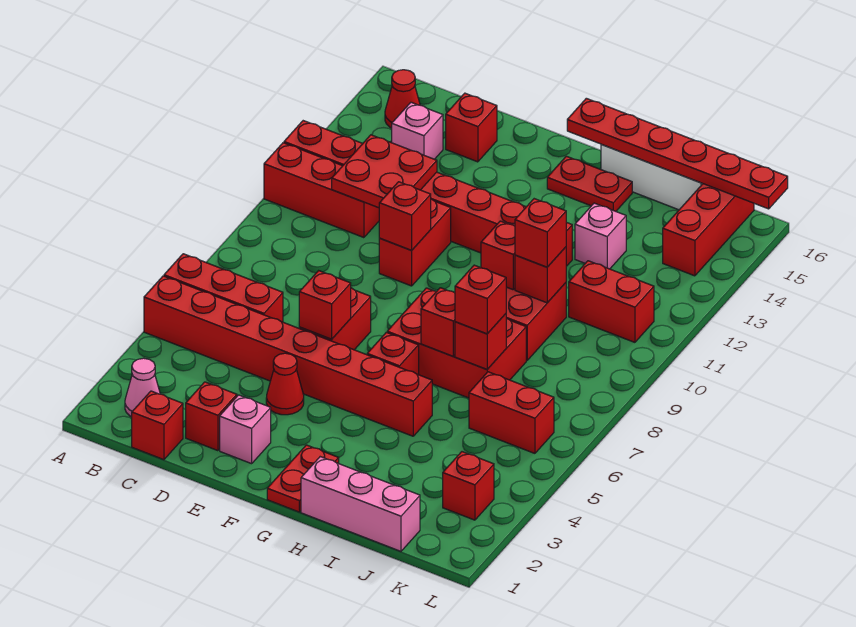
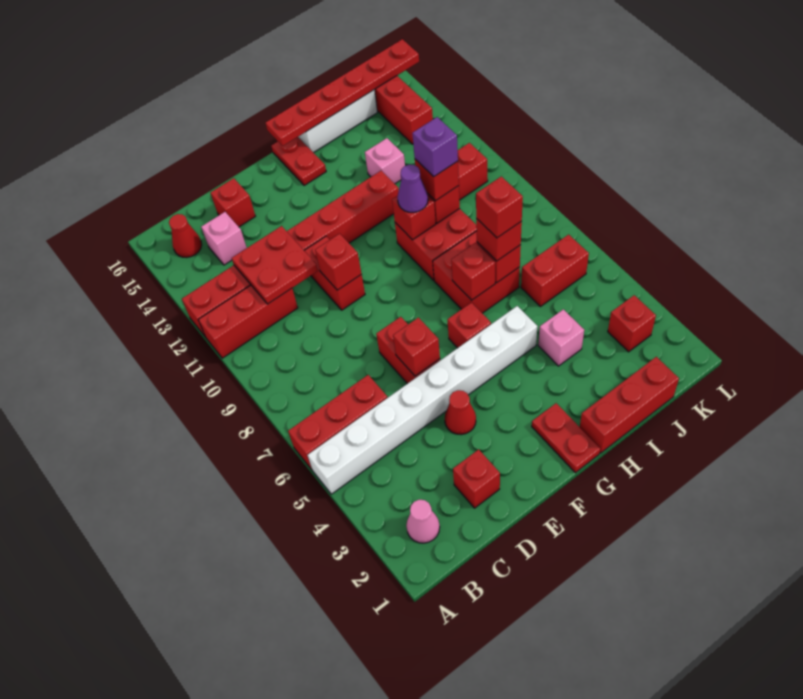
red brick A5:H5 level 1 -> white brick A5:H5 level 1
red brick C1 level 1 -> red brick I7 level 4
pink brick E2 level 1 -> pink brick I4 level 1
red brick G7:I8 level 1 -> red brick H7:I8 level 1
red plate G15:H15 level 1 -> red plate G15:G16 level 1
pink brick H1:J1 level 1 -> red brick H1:J1 level 1
none -> purple cone H10 level 3
none -> purple brick I10 level 4

